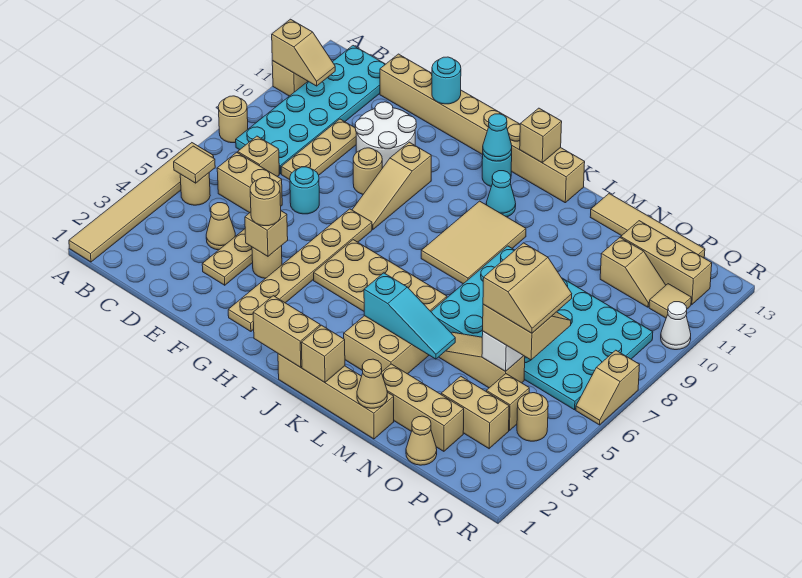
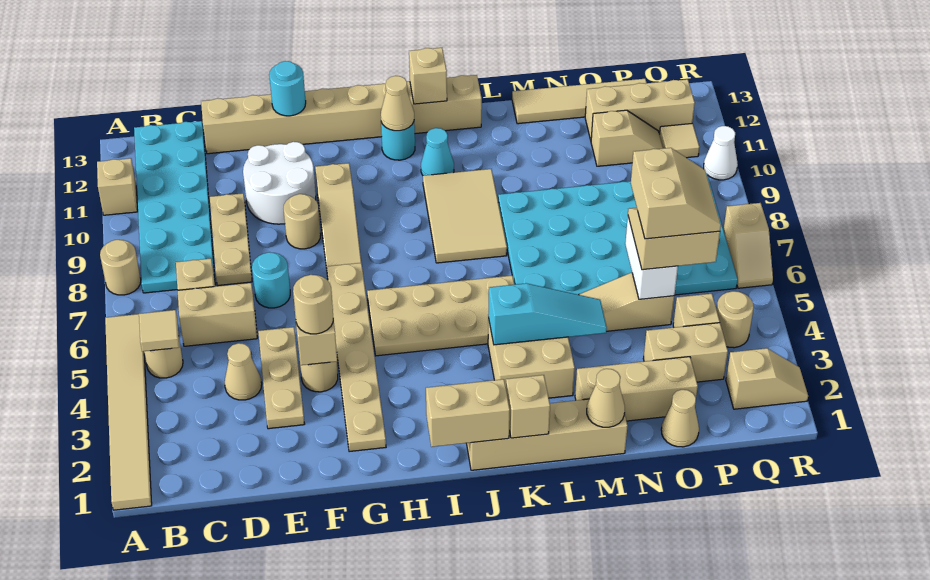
tan slope A11:B11 level 2 top A -> tan slope Q2:R2 level 1 top Q
cyan cone I12 level 2 -> tan cone I12 level 2

